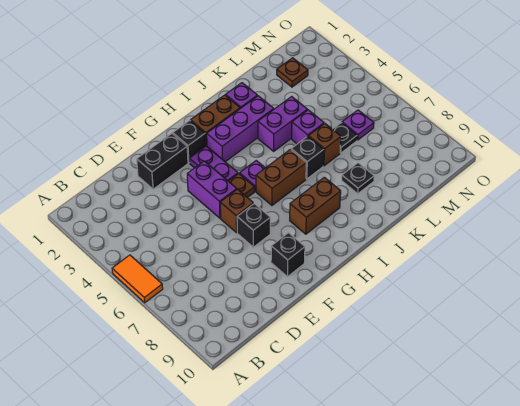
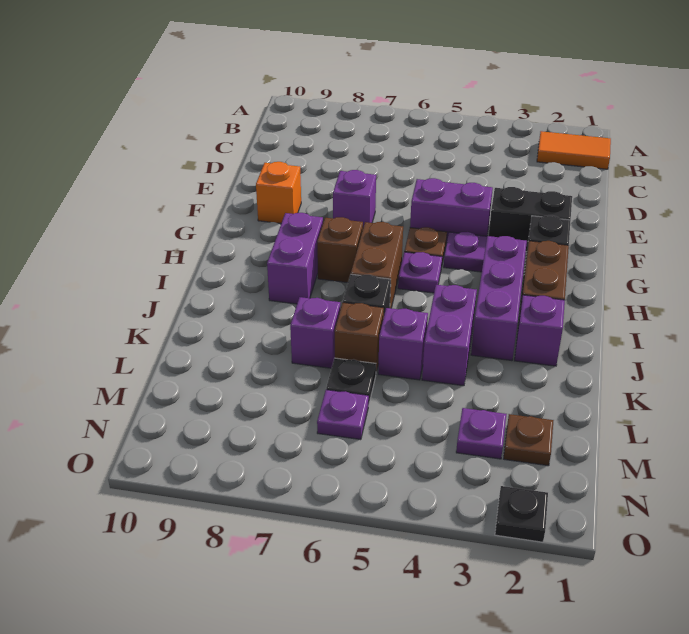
orange tile A5:A6 level 1 -> orange tile B1:B2 level 1
black brick E2:F2 level 1 -> black brick F2:F3 level 1
brown brick F6 level 1 -> brown brick H7 level 1
black brick F7 level 1 -> purple brick F7 level 1
black brick F9 level 1 -> orange brick F9 level 1
brown brick H8:I8 level 1 -> purple brick H8:I8 level 1
none -> purple brick K7 level 1
black plate K8 level 1 -> black plate O2 level 1
none -> purple plate M3 level 1

